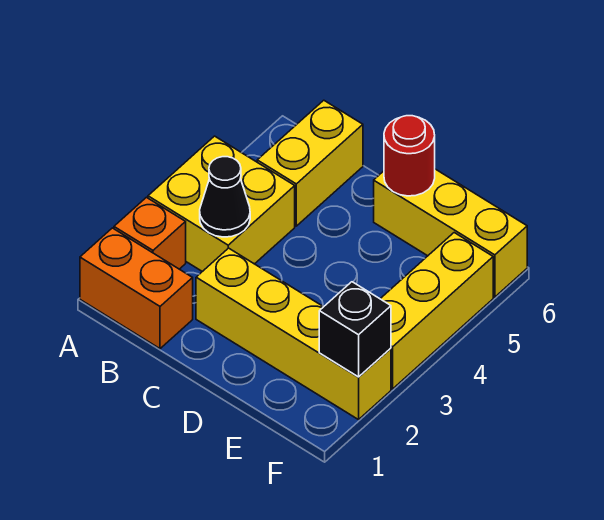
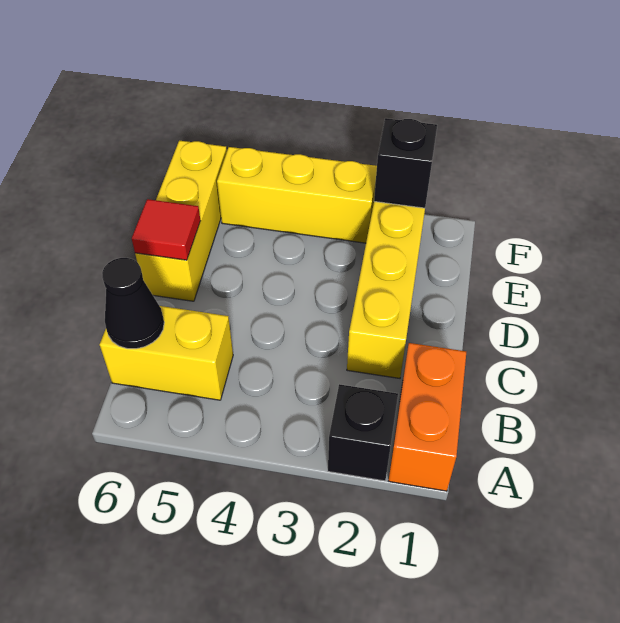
orange brick A2 level 1 -> black brick A2 level 1
yellow brick A3:B4 level 1 -> none
black cone B3 level 2 -> black cone B6 level 2
red round brick D6 level 2 -> red tile D6 level 2

